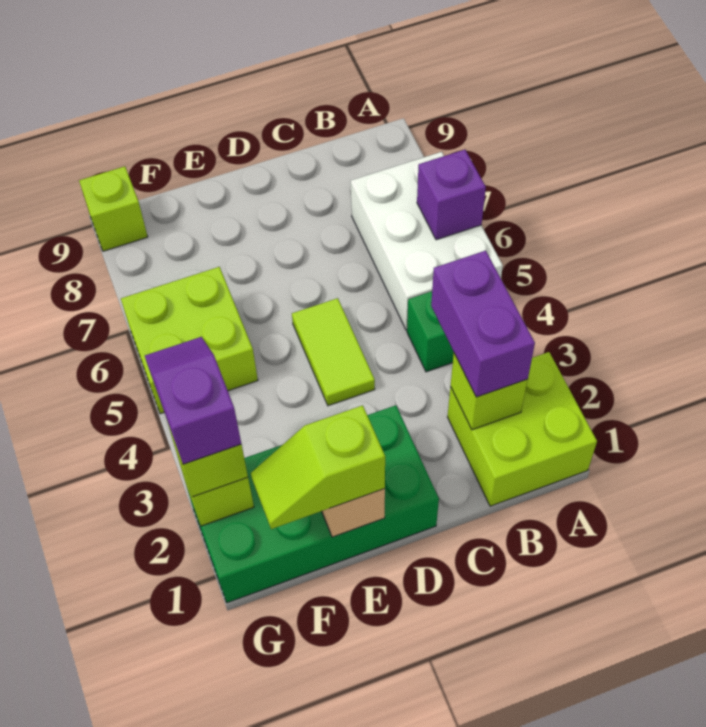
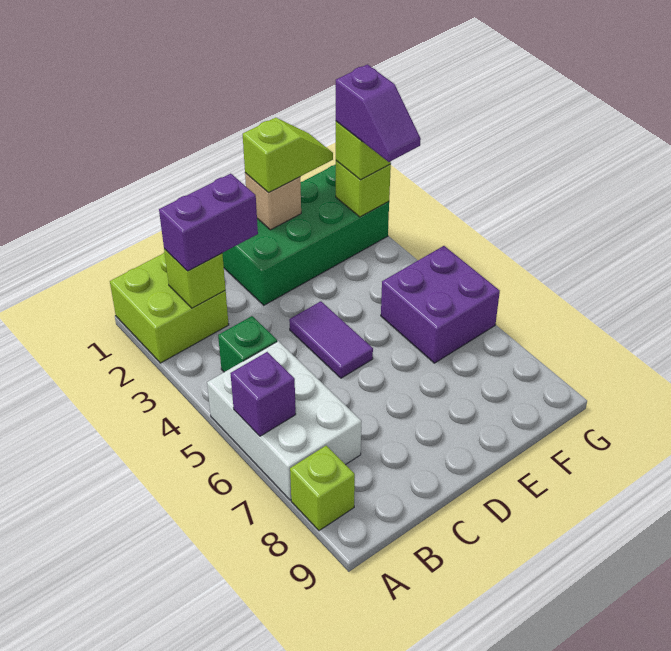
purple brick B2:B3 level 3 -> purple brick B2:C2 level 3
lime tile D4:D5 level 1 -> purple tile D4:D5 level 1
lime brick F5:G6 level 1 -> purple brick F5:G6 level 1
lime brick G9 level 1 -> lime brick A8 level 1

